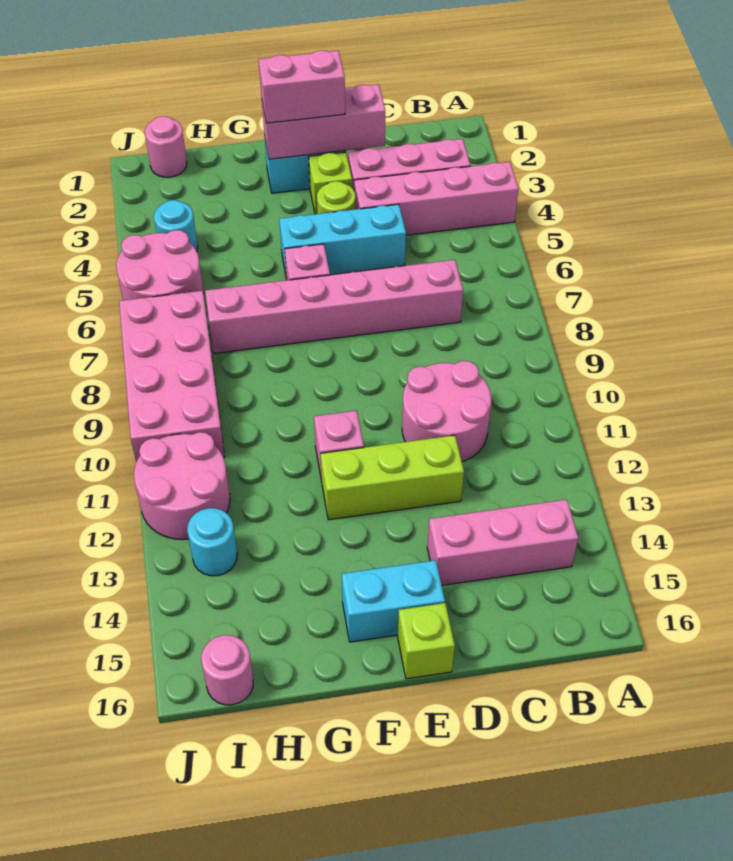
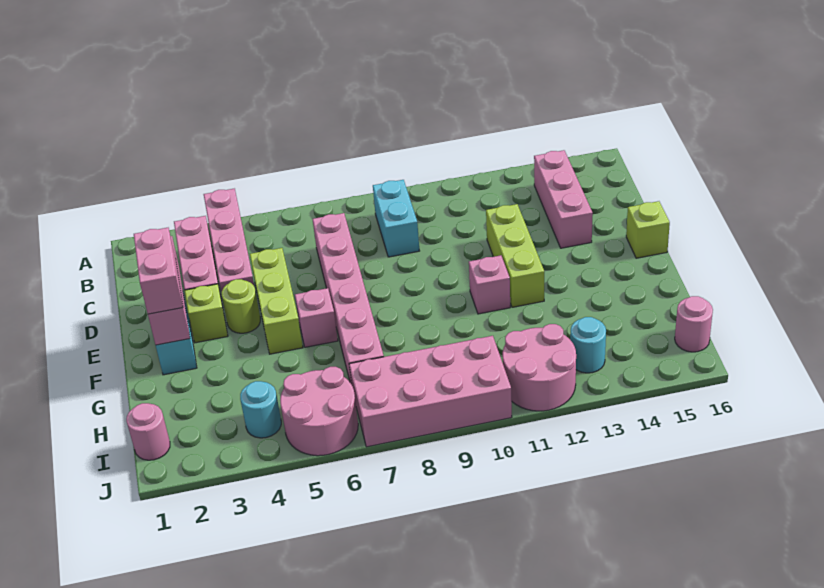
pink round brick C10:D11 level 1 -> none
cyan brick D5:F5 level 1 -> lime brick D5:F5 level 1
cyan brick E15:F15 level 1 -> cyan brick B9:C9 level 1

